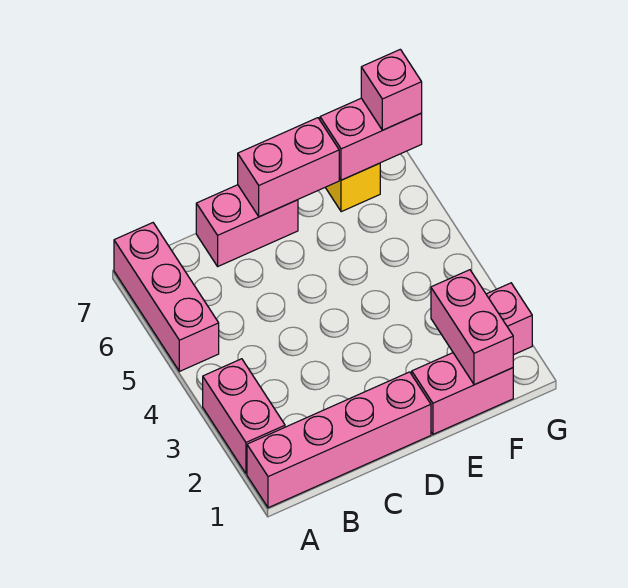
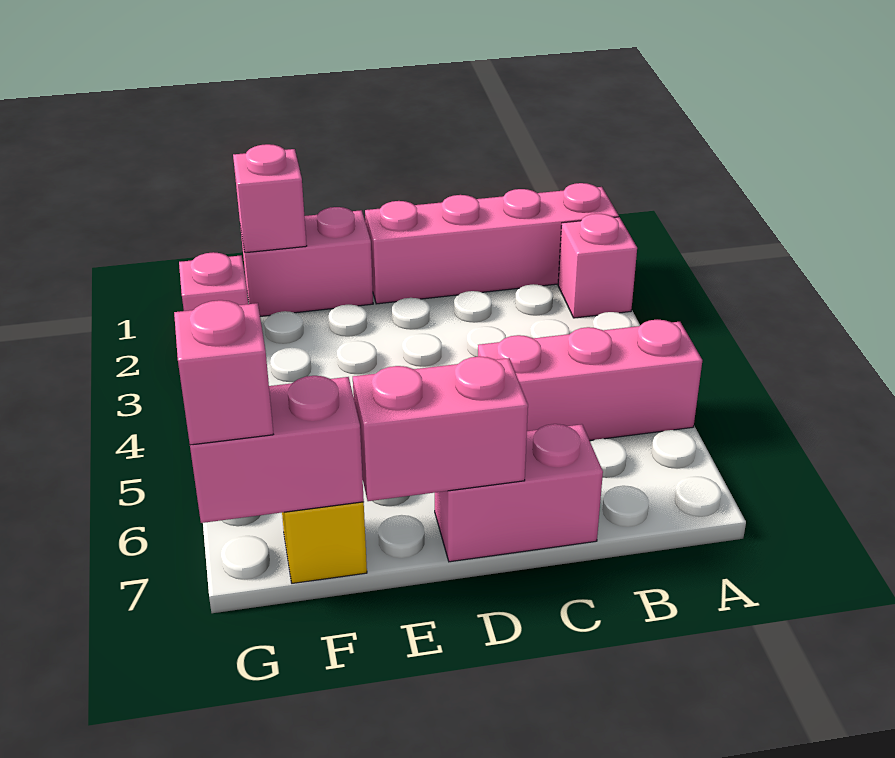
pink brick A2:A3 level 1 -> pink brick A2 level 1
pink brick A5:A7 level 1 -> pink brick A5:C5 level 1
pink brick F1:F2 level 2 -> pink brick F1 level 2

